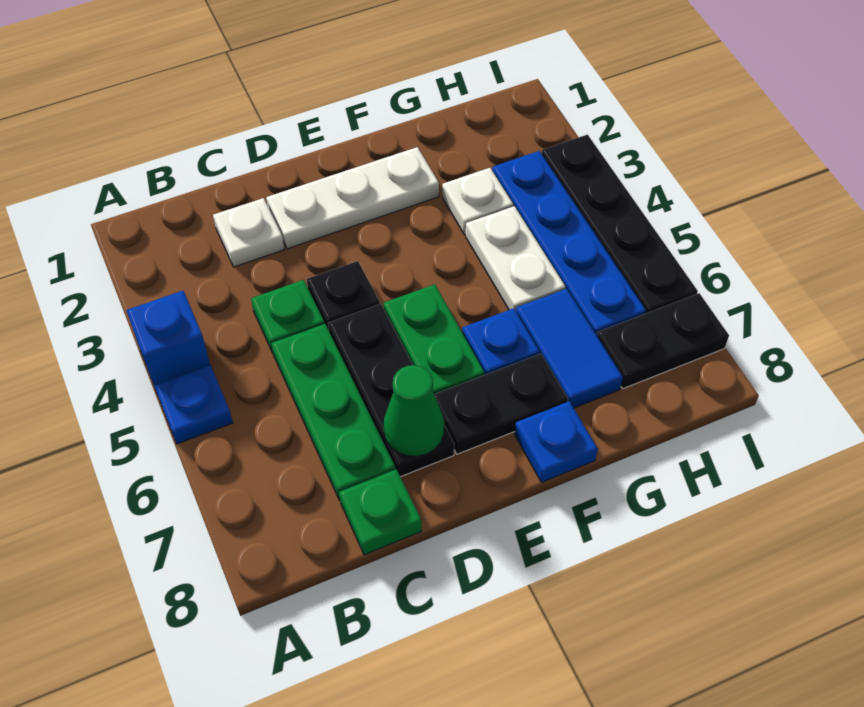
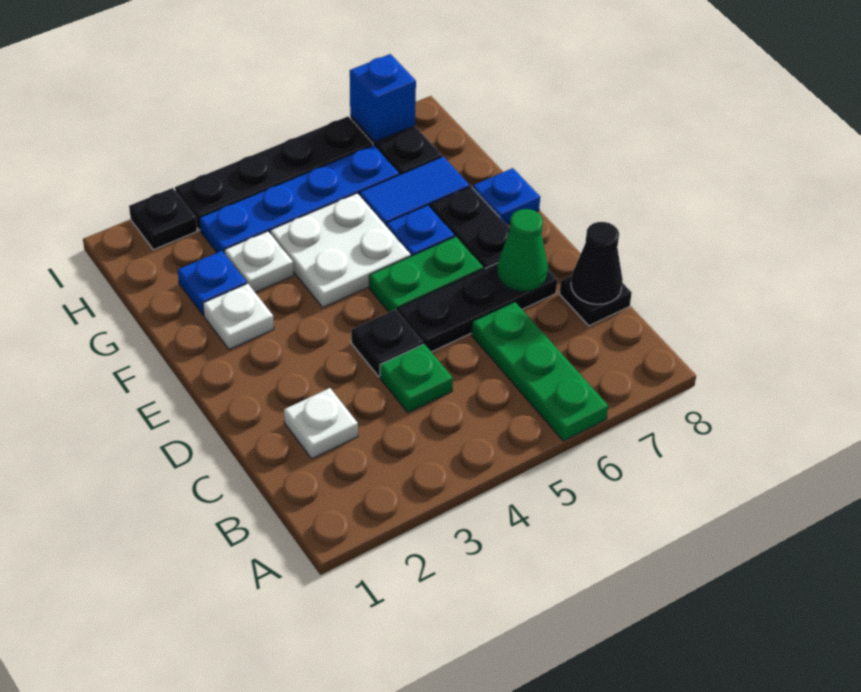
blue brick A4 level 1 -> blue brick I7 level 2
blue plate A5 level 1 -> blue plate G2 level 1
green plate C5:C7 level 1 -> green plate A6:C6 level 1
green plate C8 level 1 -> black plate C8 level 1
none -> black cone C8 level 2
white plate D2:F2 level 1 -> white plate F2 level 1
white plate G4:G5 level 1 -> white plate F4:G5 level 1
none -> black plate I2 level 1

